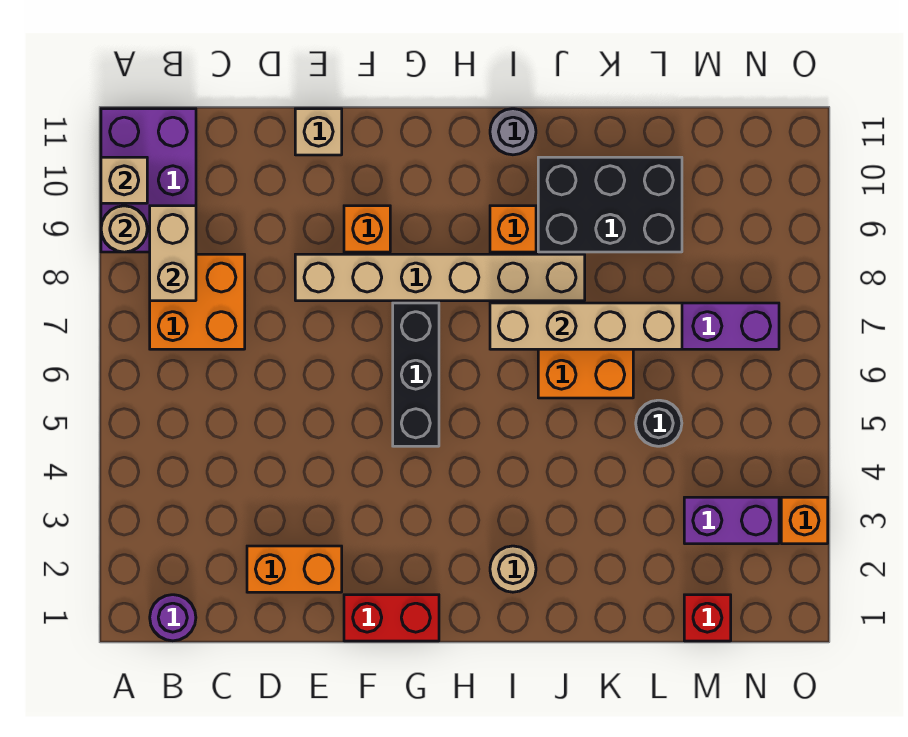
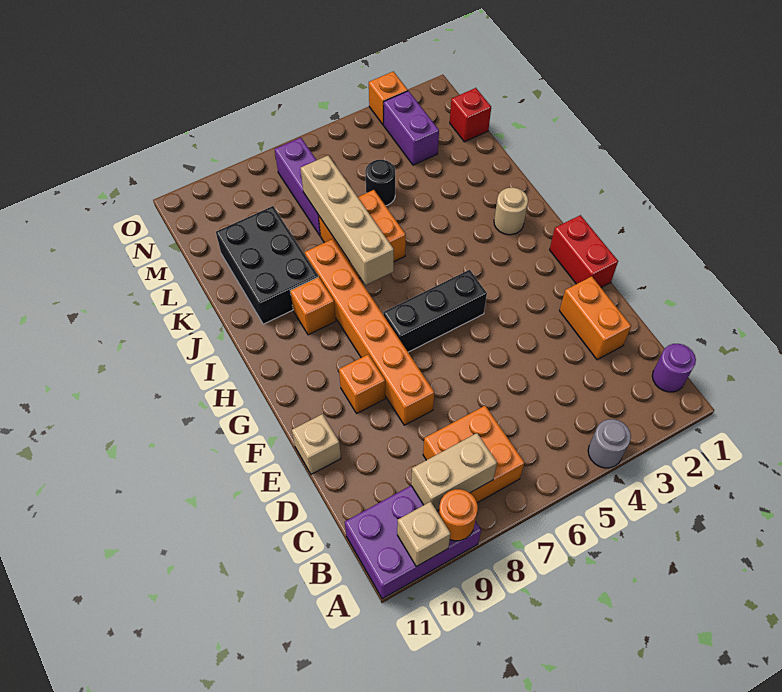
tan round brick A9 level 2 -> orange round brick A9 level 2
tan brick E8:J8 level 1 -> orange brick E8:J8 level 1
grey round brick I11 level 1 -> grey round brick A4 level 1

